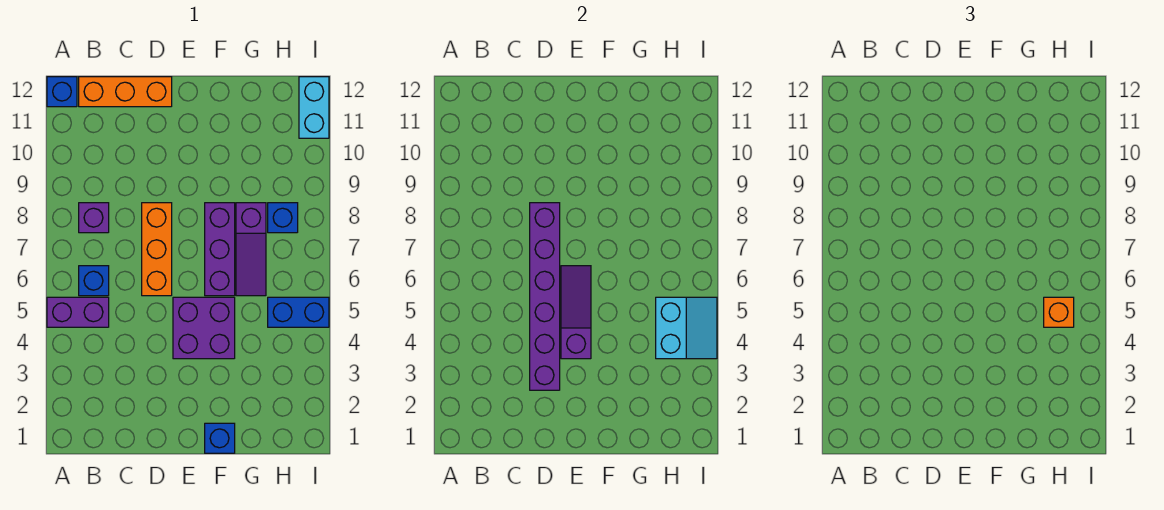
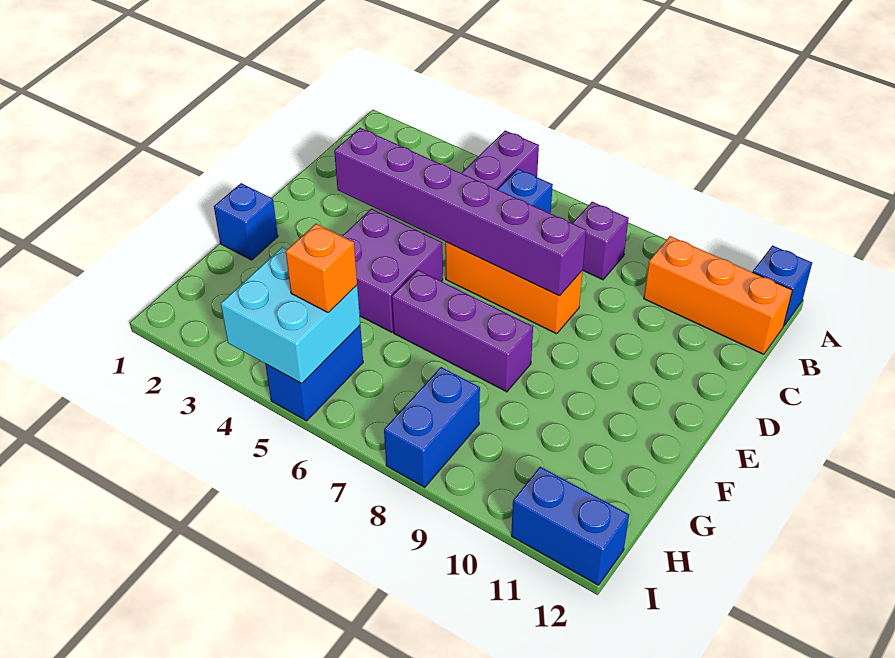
orange brick B12:D12 level 1 -> orange brick B10:B12 level 1
purple slope E4:E6 level 2 top 4 -> none
purple slope G6:G8 level 1 top 8 -> none
cyan slope H4:I5 level 2 top H -> cyan brick H4:I5 level 2
blue brick H8 level 1 -> blue brick H8:I8 level 1
cyan brick I11:I12 level 1 -> blue brick I11:I12 level 1

